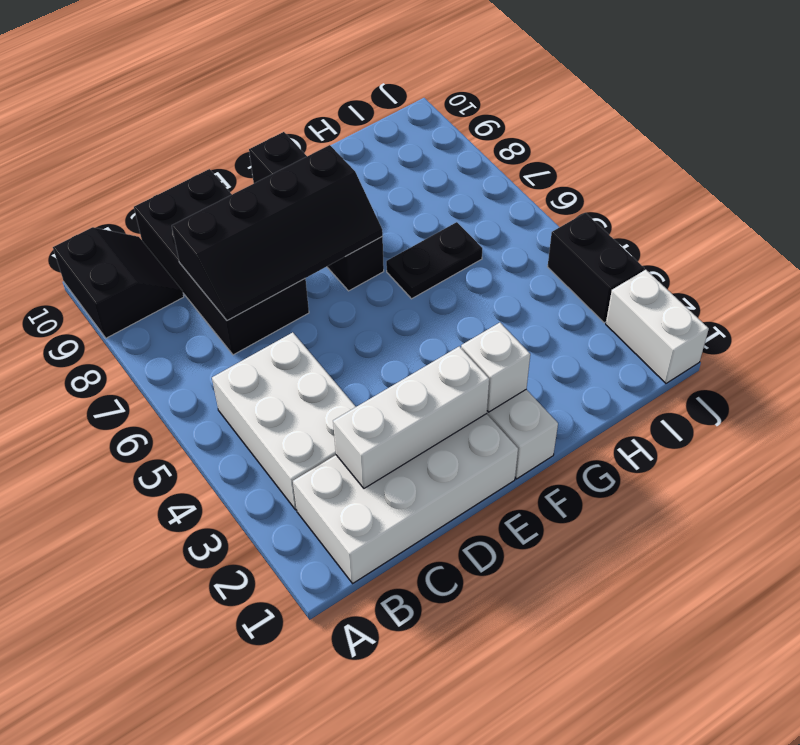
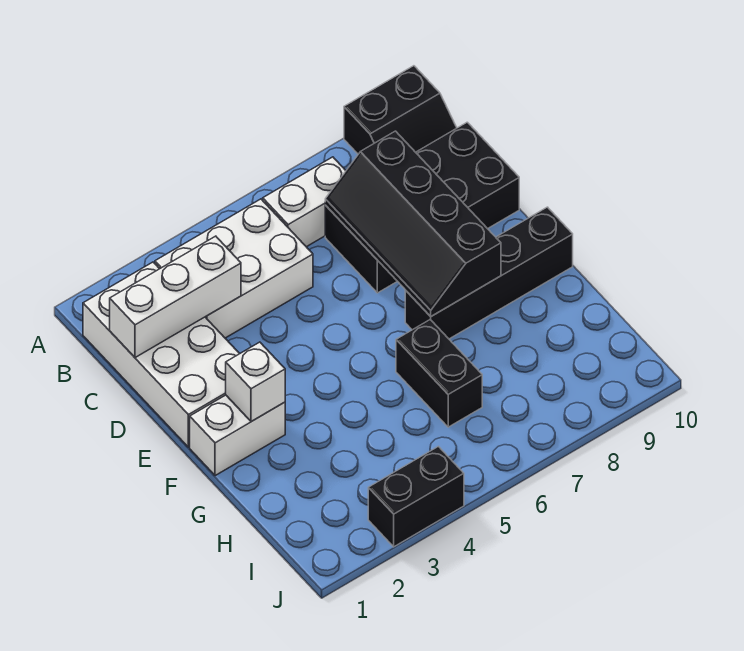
white brick C2:E2 level 2 -> white brick C1:C3 level 2
black plate G6:H6 level 1 -> black brick G6:H6 level 1
white brick J1:J2 level 1 -> white brick B6:B7 level 1

